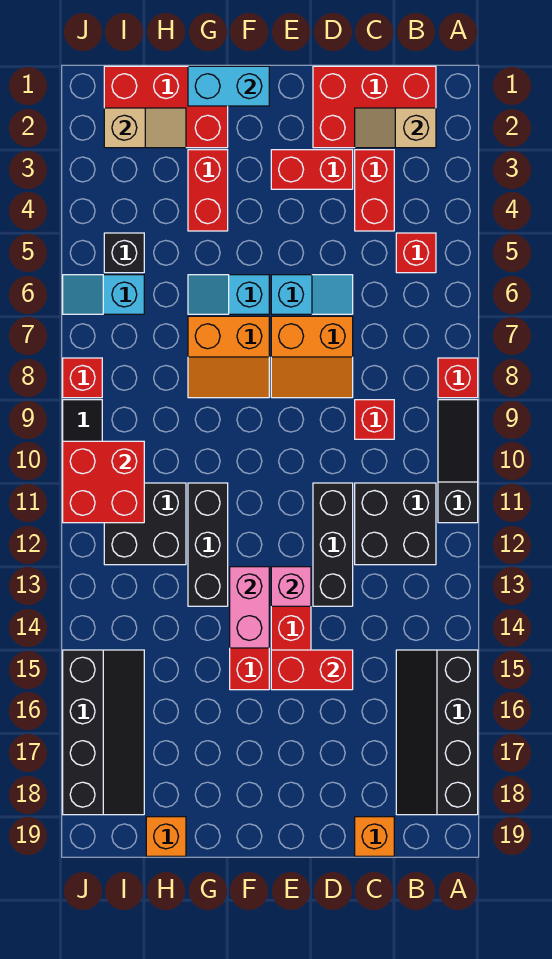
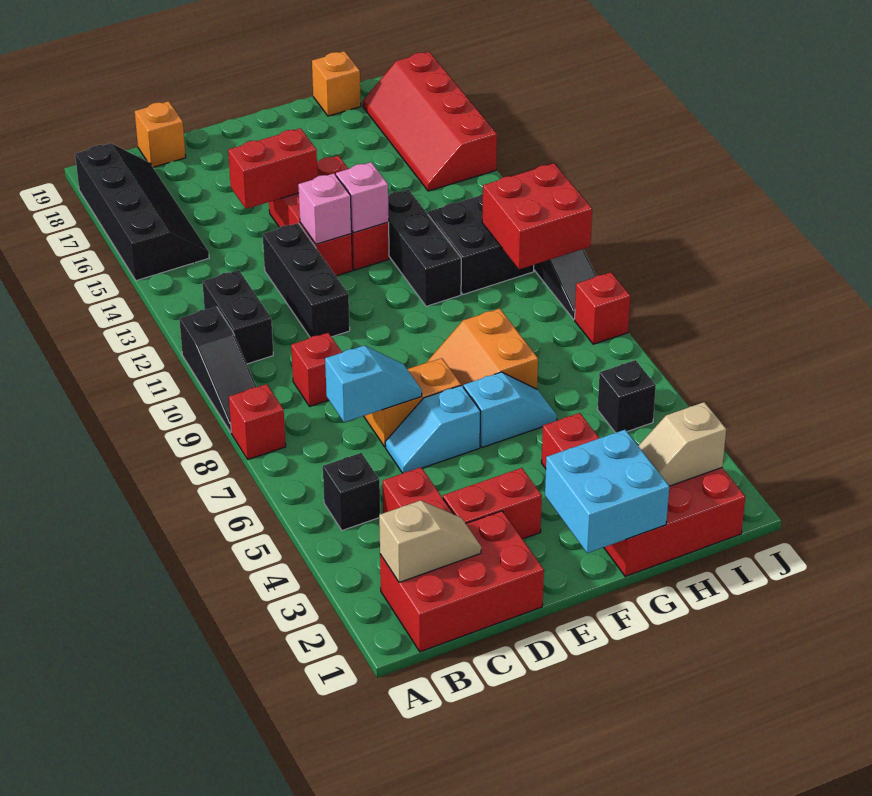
red brick B5 level 1 -> black brick B5 level 1
black brick B11:C12 level 1 -> black brick B11:B12 level 1
cyan brick F1:G1 level 2 -> cyan brick F1:G2 level 2
orange slope F7:G8 level 1 top 7 -> orange slope F7:G8 level 1 top G
pink brick F13:F14 level 2 -> pink brick F13 level 2
cyan slope I6:J6 level 1 top I -> cyan slope C7:D7 level 2 top C
black slope I15:J18 level 1 top J -> red slope I15:J18 level 1 top J

